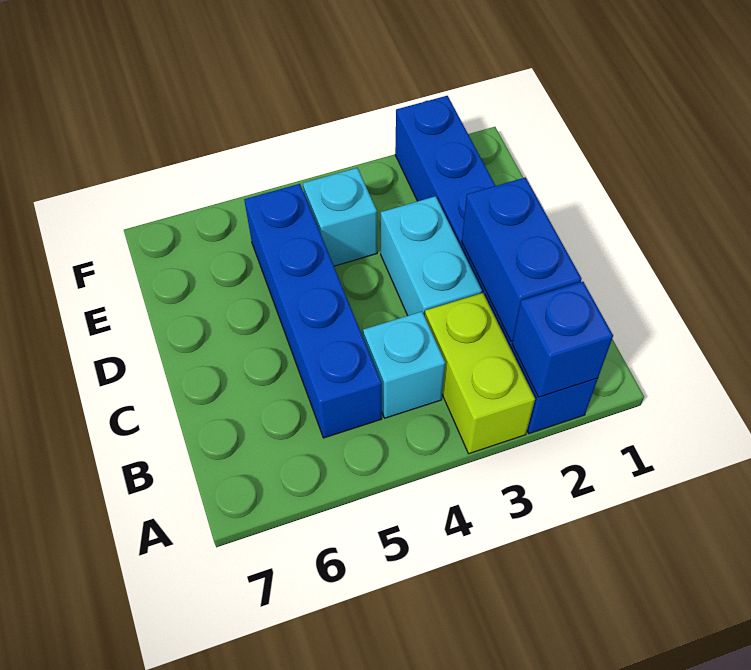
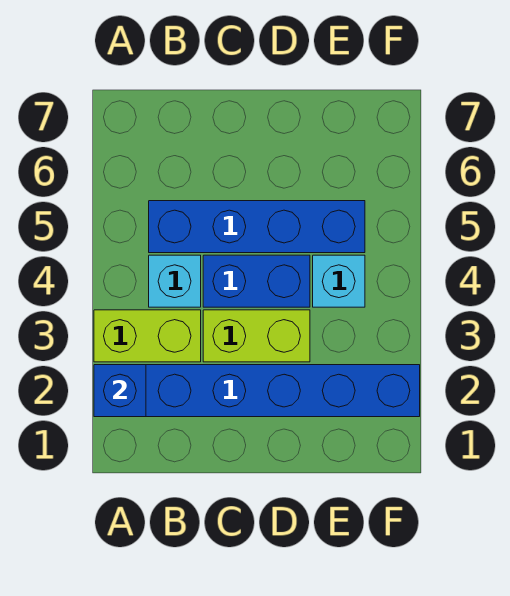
blue brick B2:C2 level 2 -> blue brick C4:D4 level 1
cyan brick C3:D3 level 1 -> lime brick C3:D3 level 1

